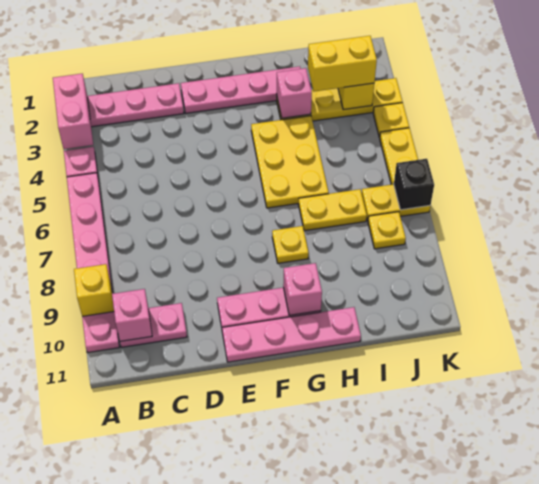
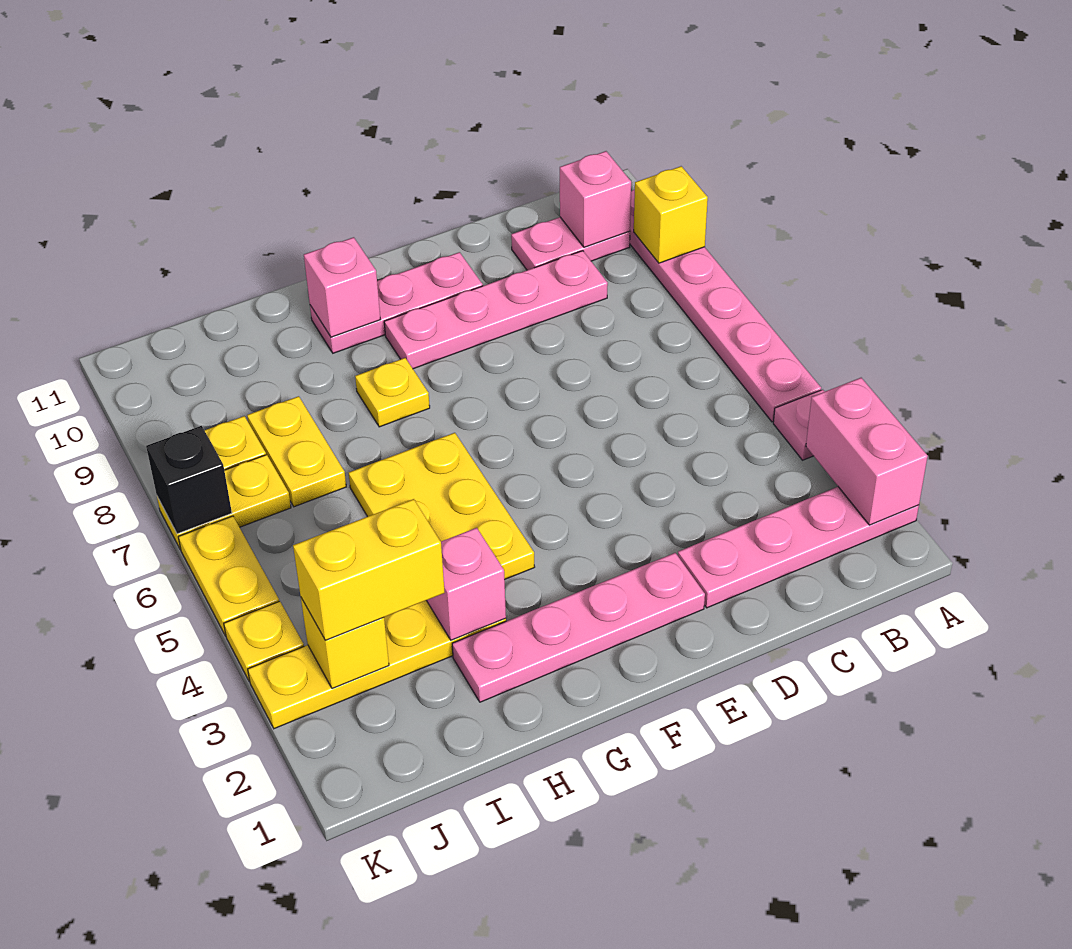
pink plate E11:H11 level 1 -> pink plate C9:F9 level 1
yellow plate H7:I7 level 1 -> yellow plate I7:I8 level 1

